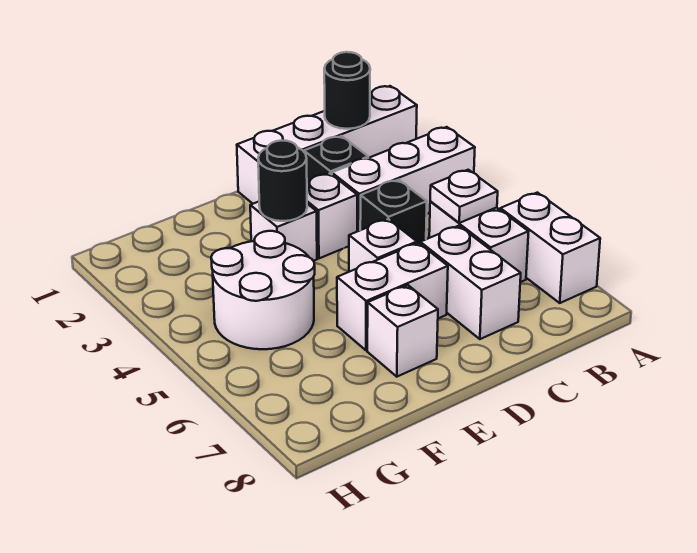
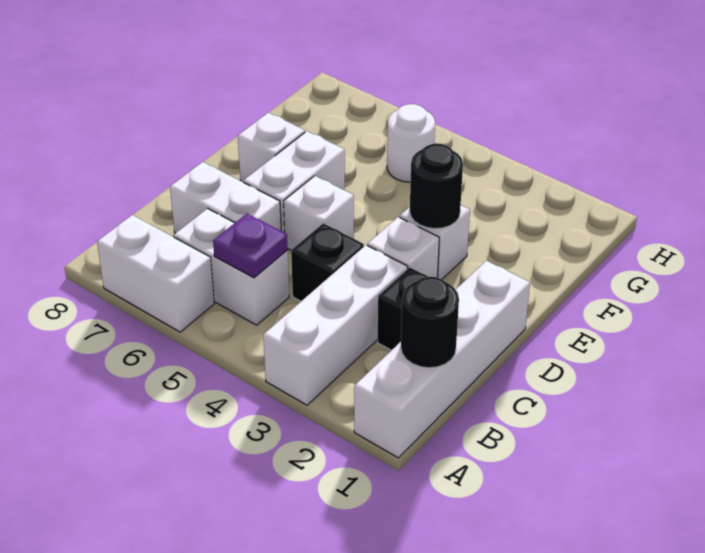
white plate B5 level 2 -> purple plate B5 level 2
white round brick F4:G5 level 1 -> white round brick G5 level 1

